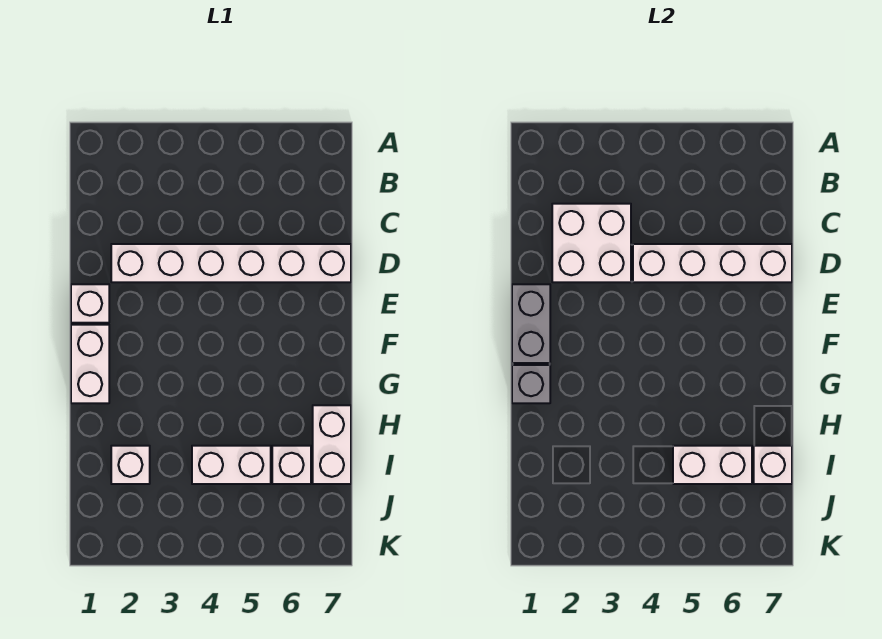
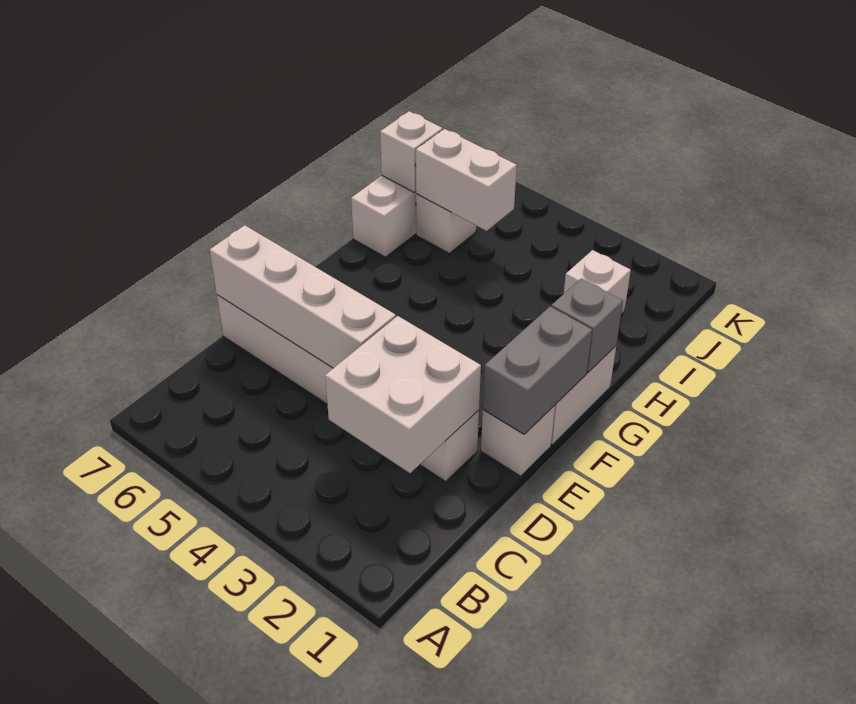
white brick I4:I5 level 1 -> none

